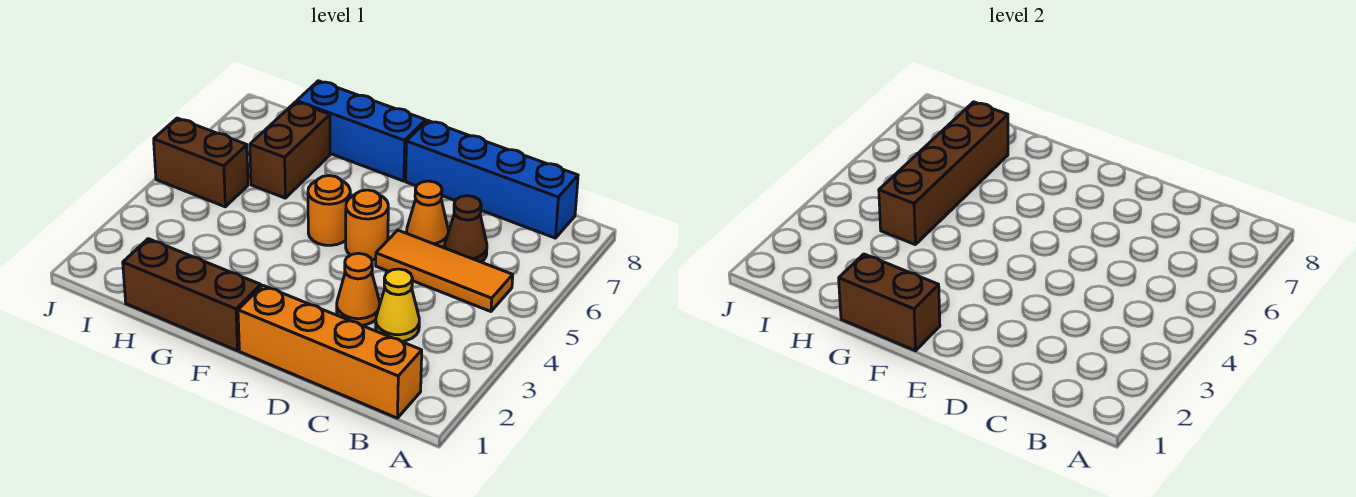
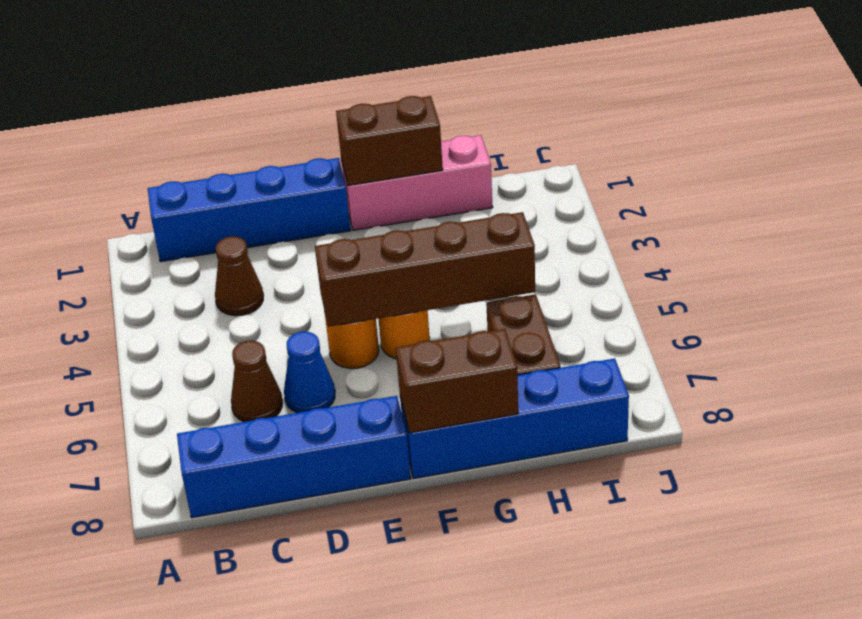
orange brick B1:E1 level 1 -> blue brick B1:E1 level 1
orange tile B5:D5 level 1 -> none
yellow cone C3 level 1 -> brown cone C3 level 1
orange cone D3 level 1 -> none
orange cone D6 level 1 -> blue cone D6 level 1
brown brick F1:H1 level 1 -> pink brick F1:H1 level 1
blue brick F8:H8 level 1 -> blue brick F8:I8 level 1
brown brick H4:H7 level 2 -> brown brick E5:H5 level 2
brown brick I5:J5 level 1 -> brown brick F8:G8 level 2

